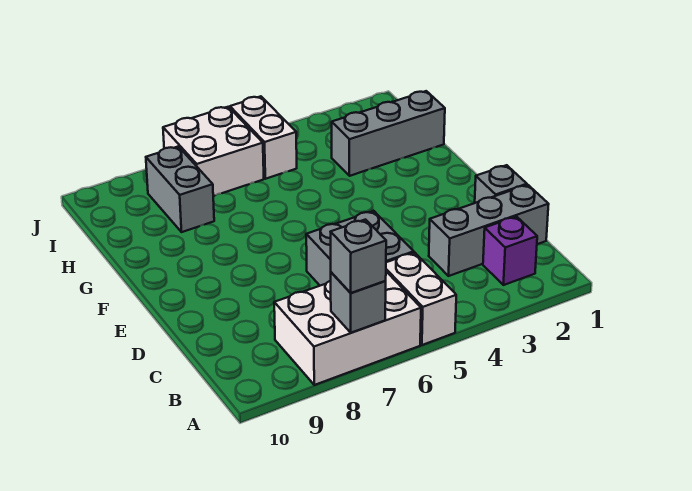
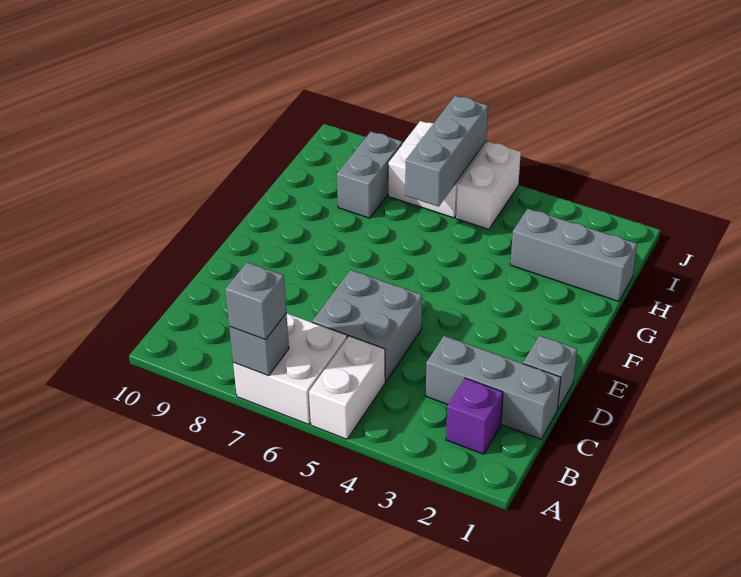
white brick A6:B8 level 1 -> white brick A6:B7 level 1
none -> grey brick H6:J6 level 2

